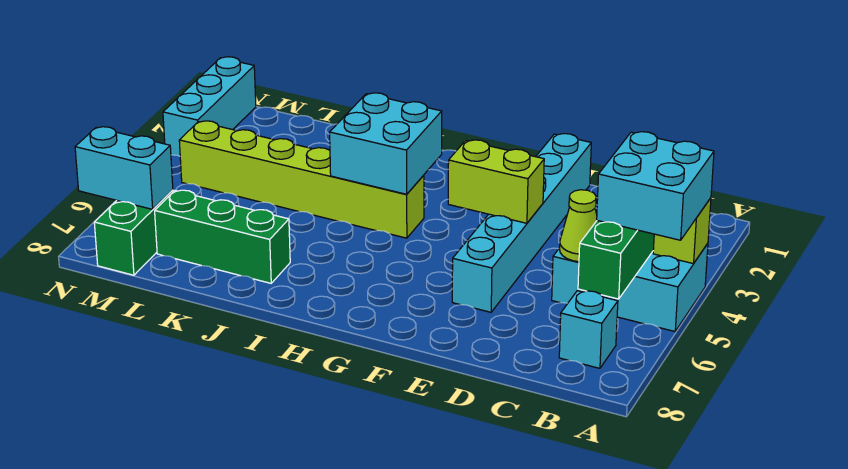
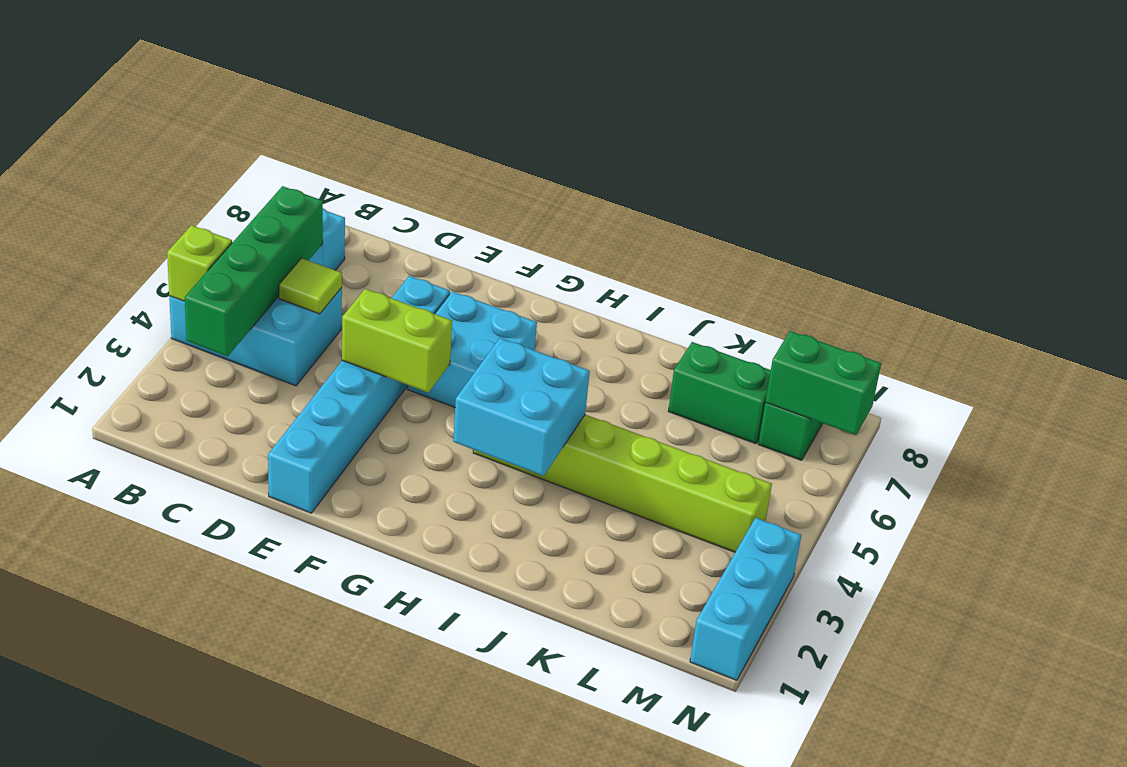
cyan brick A4:B5 level 3 -> cyan brick F5:G6 level 1
lime cone C5 level 2 -> lime tile C5 level 2
green brick J7:L7 level 1 -> green brick K7:L7 level 1
cyan brick M7:N7 level 2 -> green brick M7:N7 level 2

